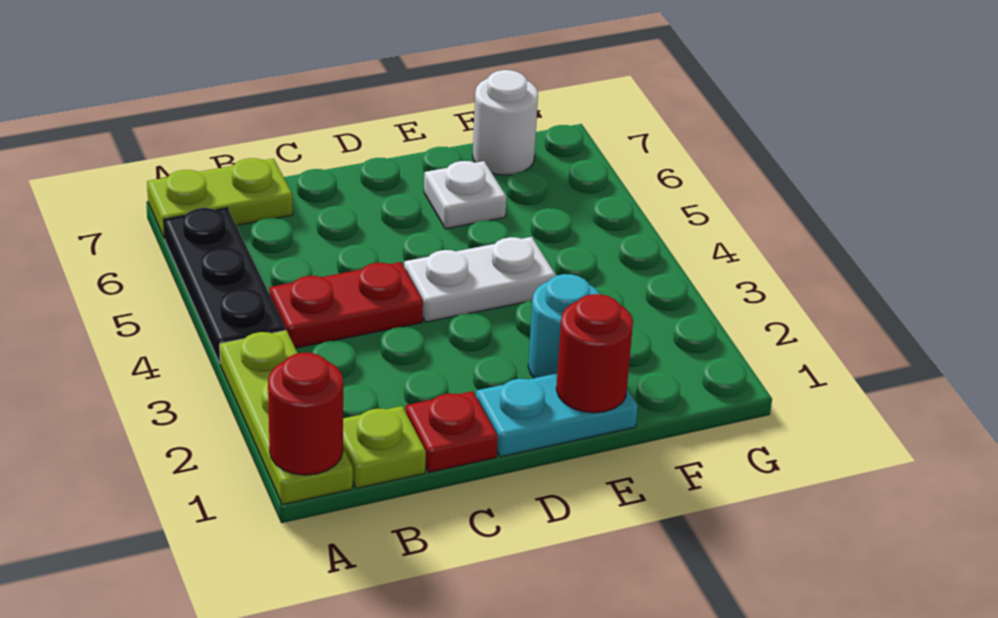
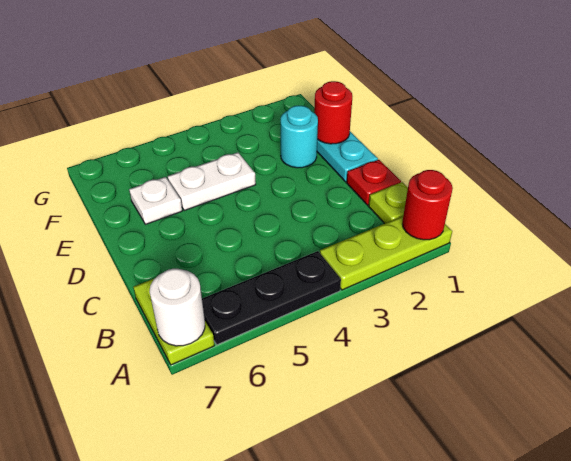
red plate B4:C4 level 1 -> none
white plate D4:E4 level 1 -> white plate E4:E5 level 1
white round brick F7 level 1 -> white round brick A7 level 2

